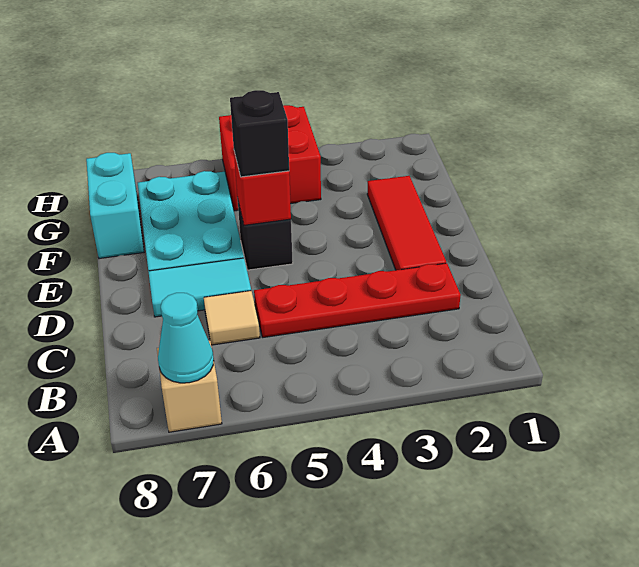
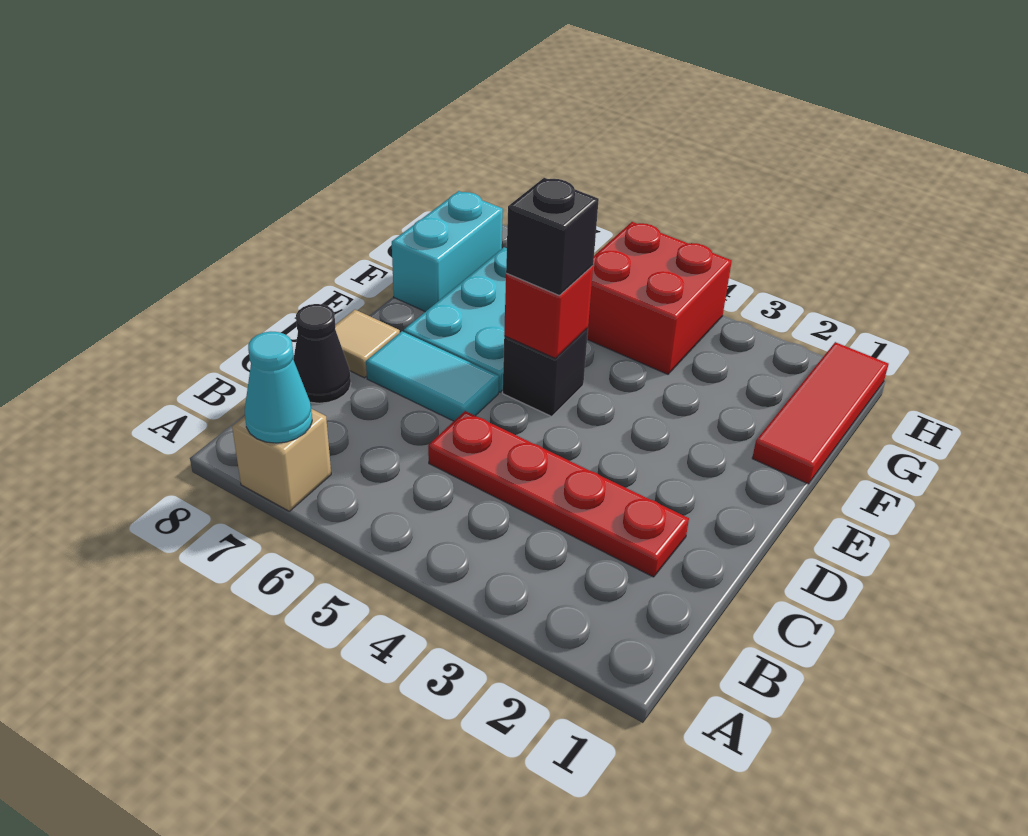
tan tile C6 level 1 -> tan tile D8 level 1
none -> black cone C8 level 1
red tile D2:F2 level 1 -> red tile F1:H1 level 1

